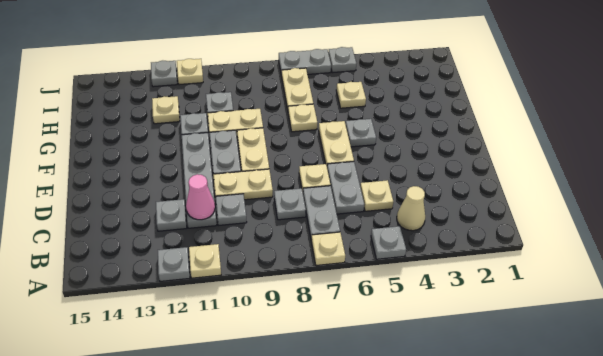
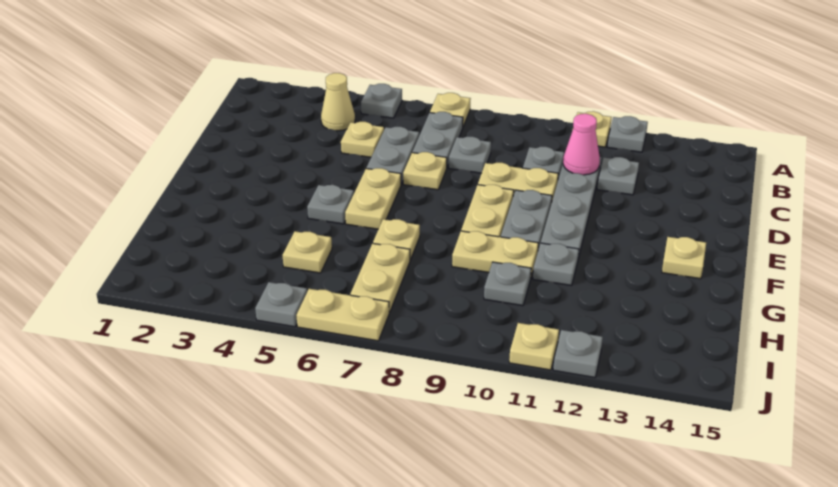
tan plate H12 level 1 -> tan plate F14 level 1
grey plate J6:J7 level 1 -> tan plate J6:J7 level 1

